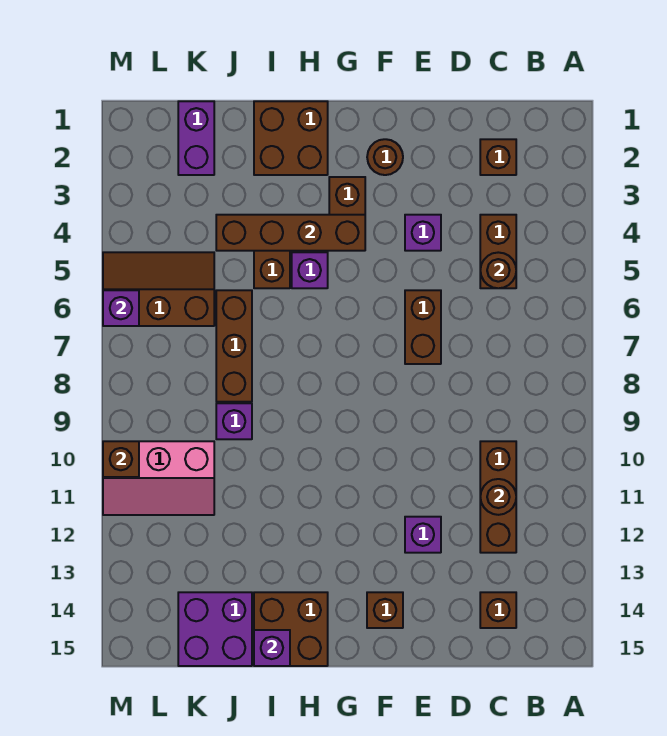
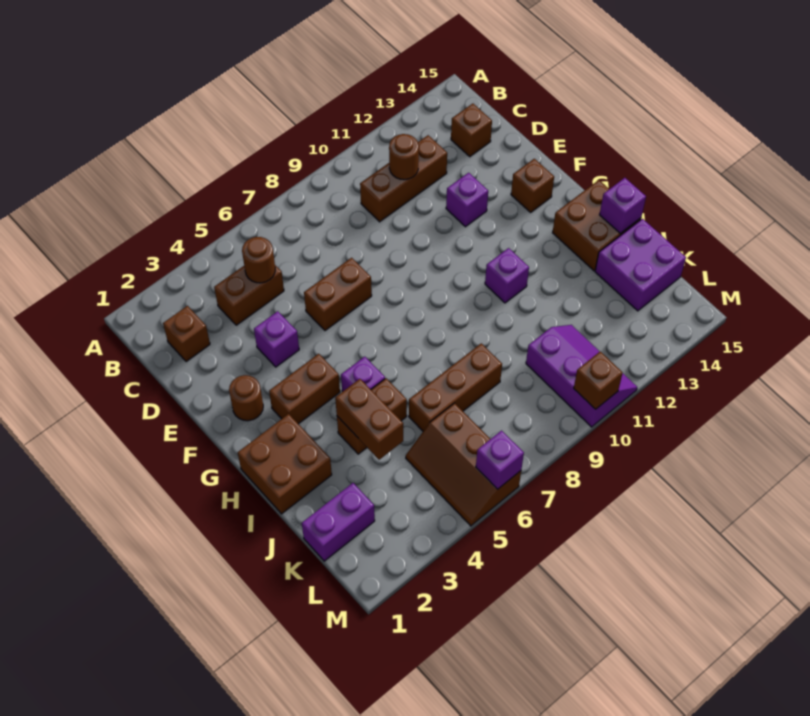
brown brick G4:J4 level 2 -> brown brick I4:J4 level 2
purple brick J9 level 1 -> purple brick H11 level 1
pink slope K10:M11 level 1 top 10 -> purple slope K10:M11 level 1 top 10

